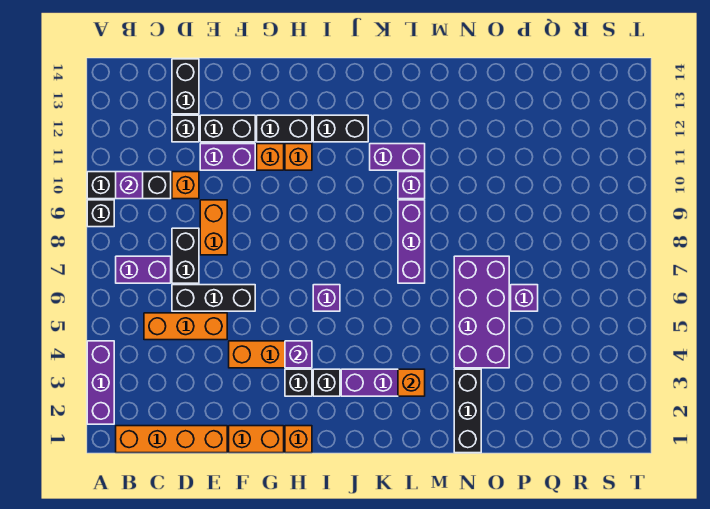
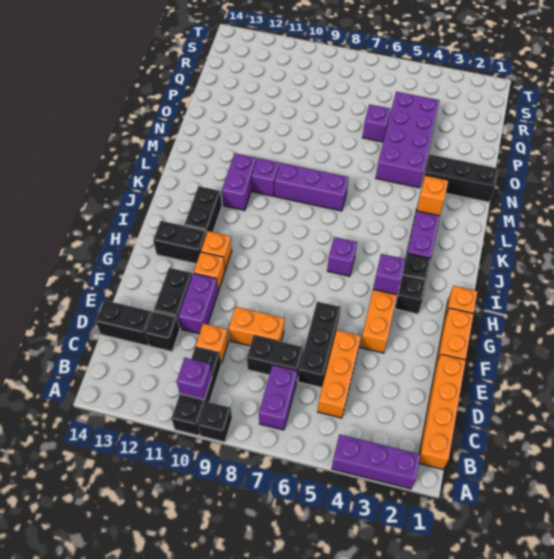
black brick G12:H12 level 1 -> black brick H12:H13 level 1
purple brick N4:O7 level 1 -> purple brick N4:Q5 level 1

